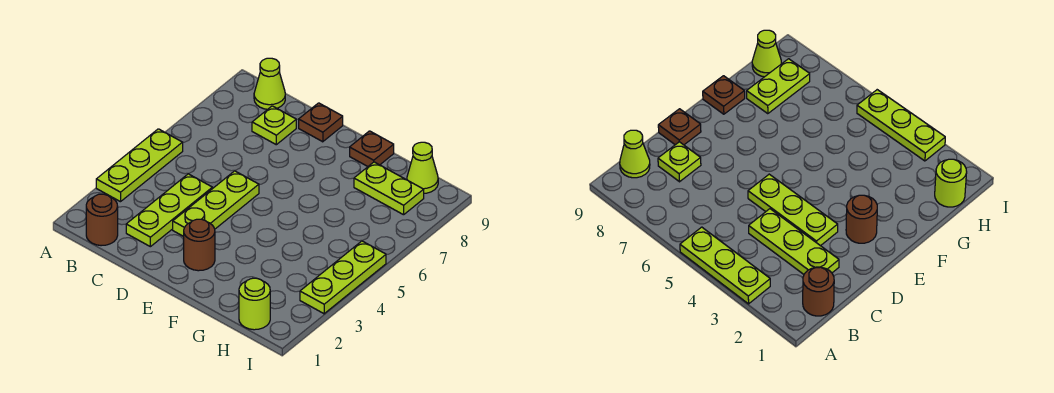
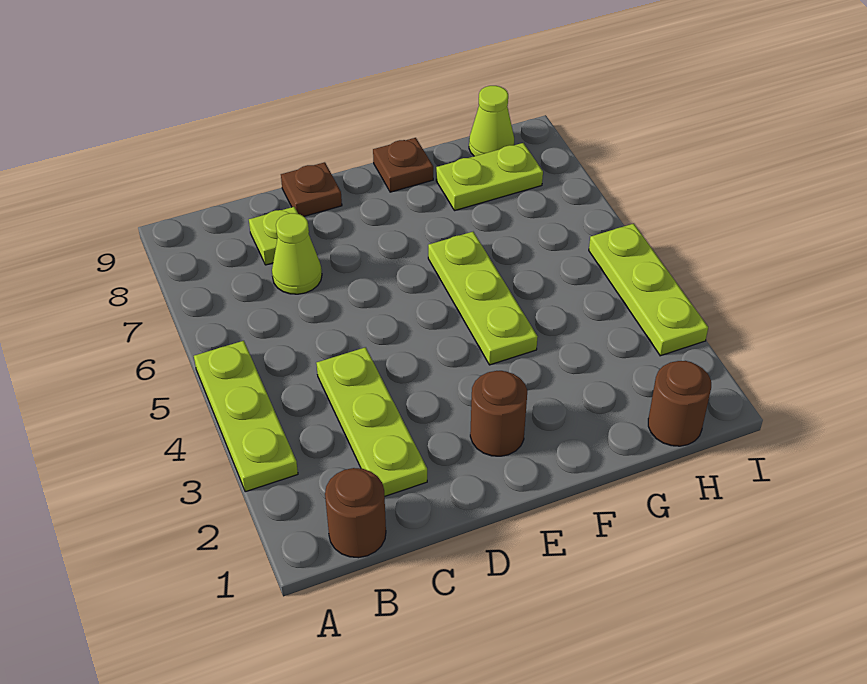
lime cone B9 level 1 -> lime cone C7 level 1
lime plate D3:D5 level 1 -> lime plate F4:F6 level 1
lime round brick H1 level 1 -> brown round brick H1 level 1

